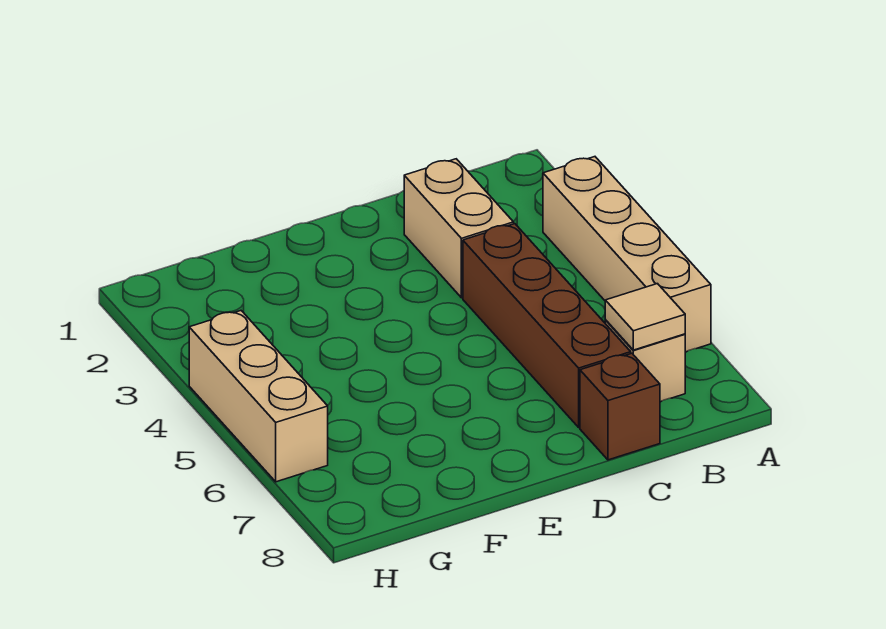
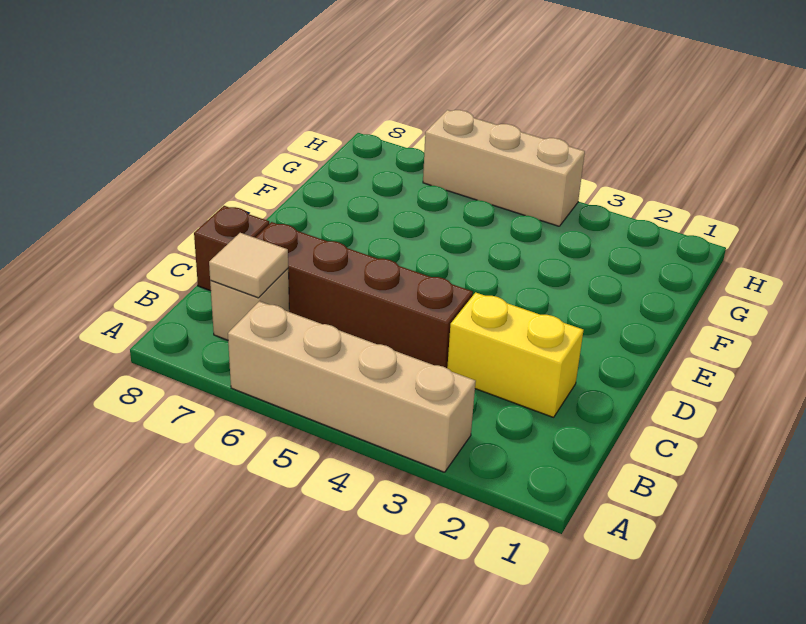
tan brick C2:C3 level 1 -> yellow brick C2:C3 level 1

